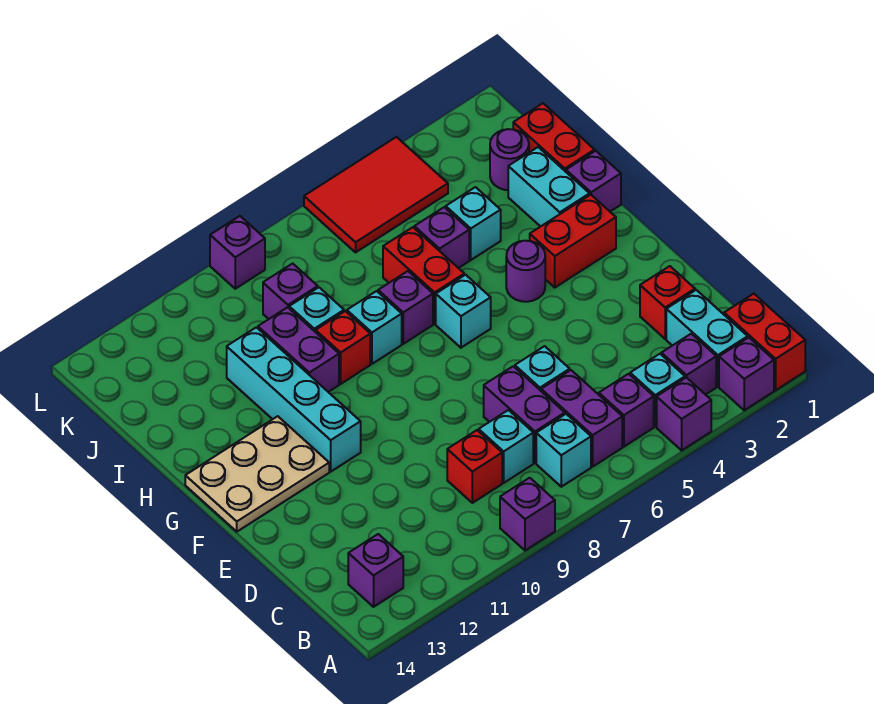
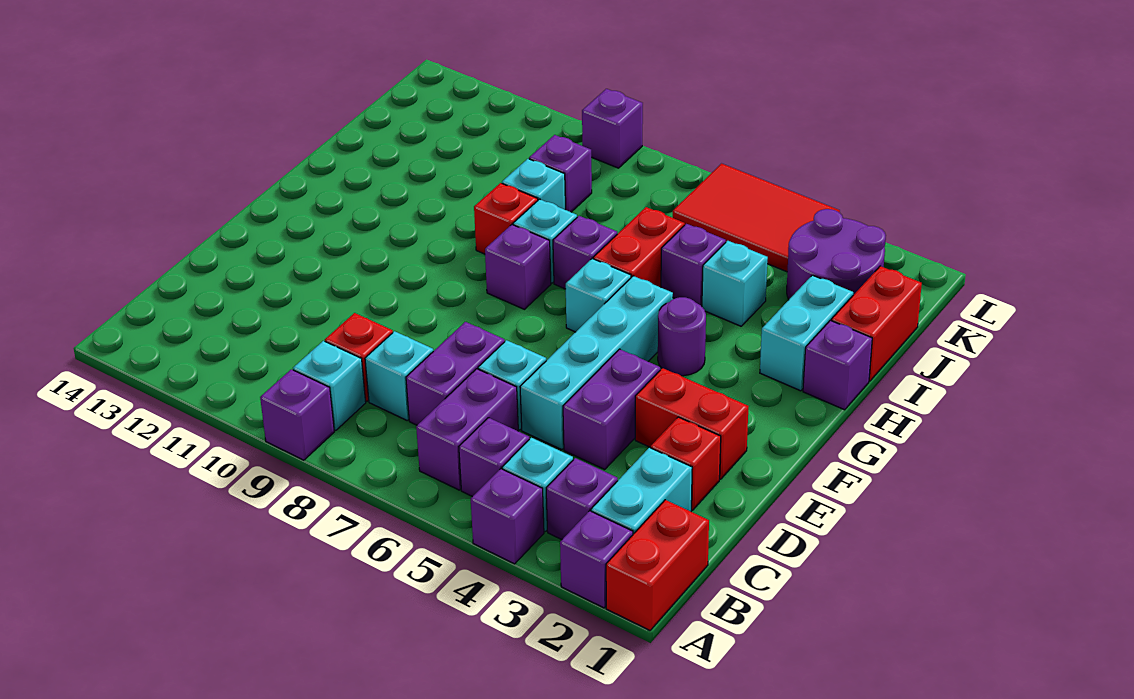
cyan brick B7 level 1 -> cyan brick B9 level 1
purple brick B13 level 1 -> purple brick G8 level 1
cyan brick F11:I11 level 1 -> cyan brick D5:G5 level 1
tan plate F12:G14 level 1 -> none
red brick G2:G3 level 1 -> red brick E2:E3 level 1
purple brick H10:I10 level 1 -> purple brick D4:E4 level 1
purple round brick J2 level 1 -> purple round brick J2:K3 level 1

